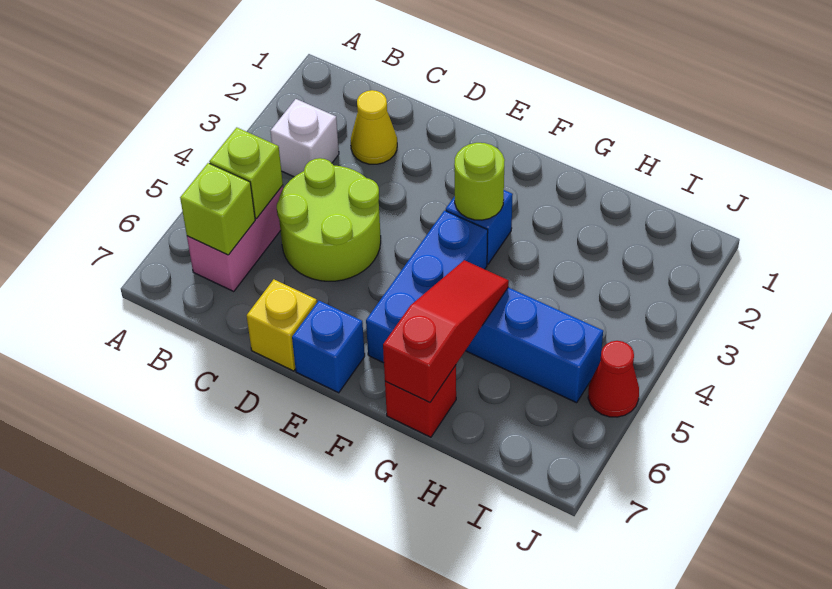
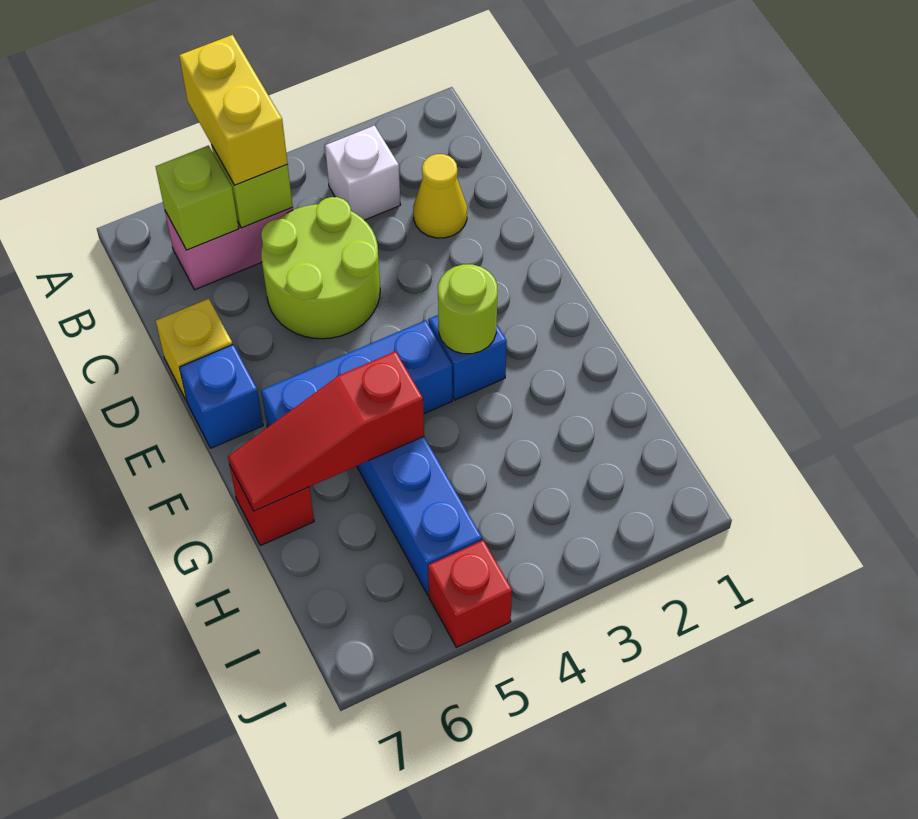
none -> yellow brick A5:B5 level 3
red slope G5:G7 level 2 top 7 -> red slope G5:G7 level 2 top 5
red cone J5 level 1 -> red brick J5 level 1

